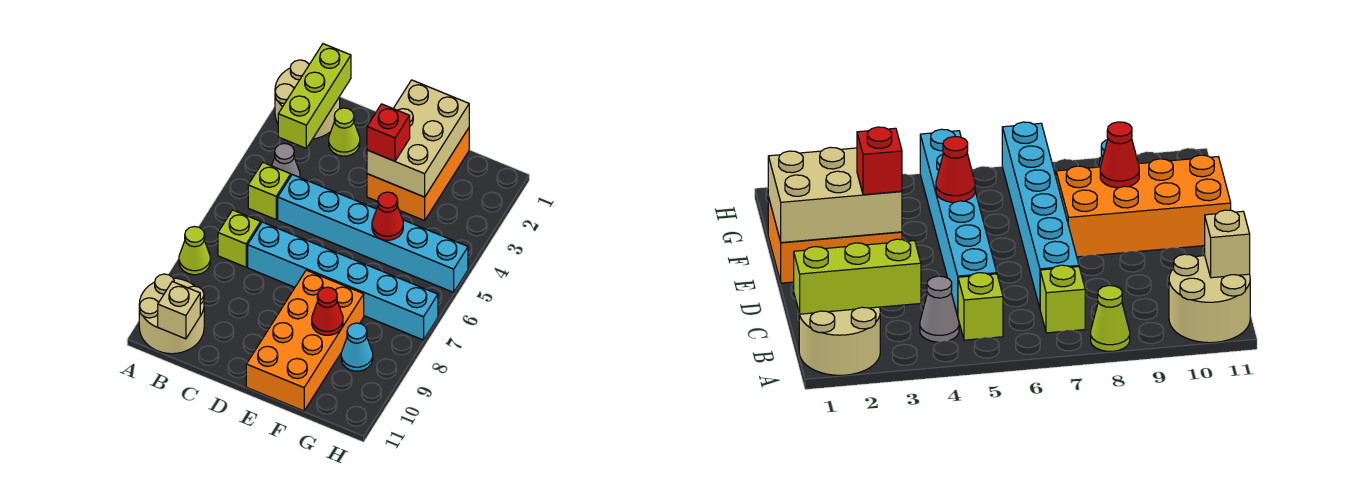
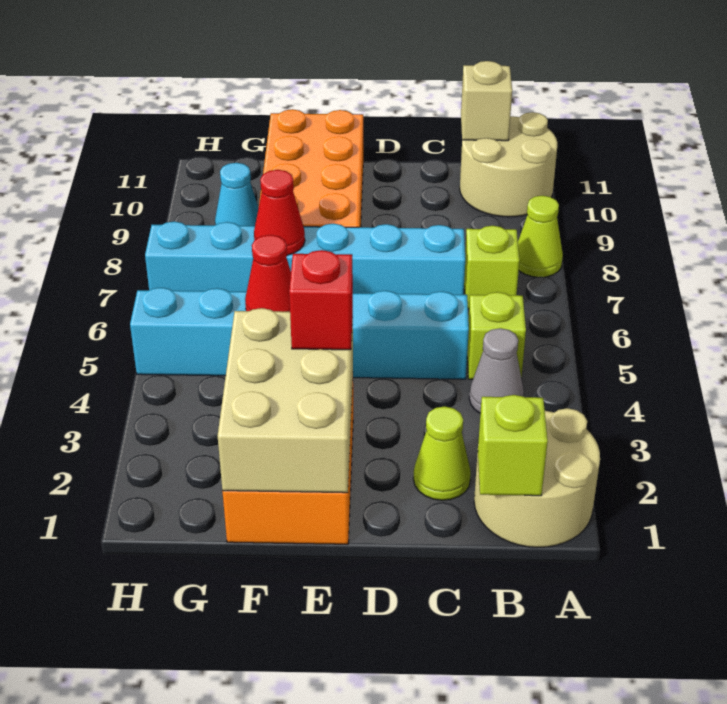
lime brick B1:B3 level 2 -> lime brick B1 level 2
red cone F9 level 2 -> red cone F7 level 2

